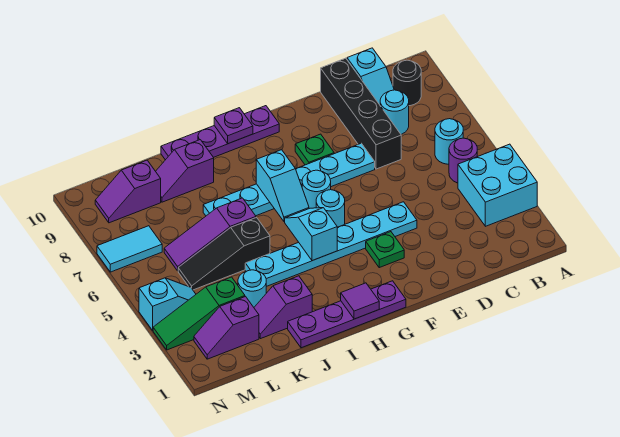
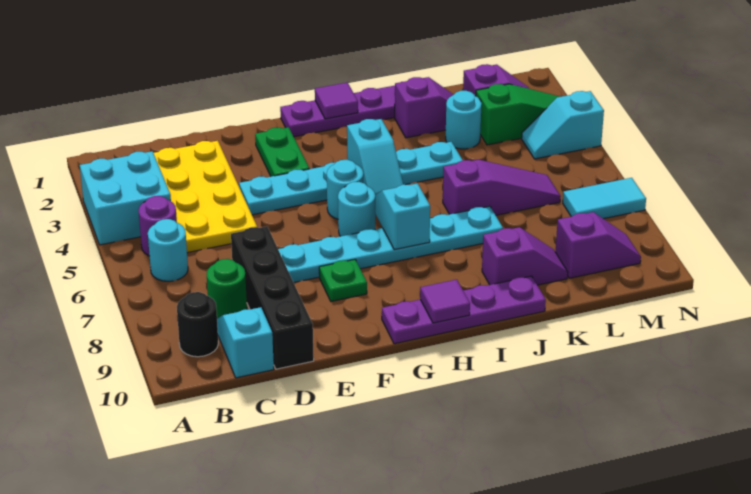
none -> yellow plate C2:D5 level 1
cyan round brick C8 level 1 -> green round brick C8 level 1
green plate F3 level 1 -> green plate F2:F3 level 1
purple plate H10 level 2 -> purple tile H10 level 2
black slope J5:L5 level 1 top J -> none

